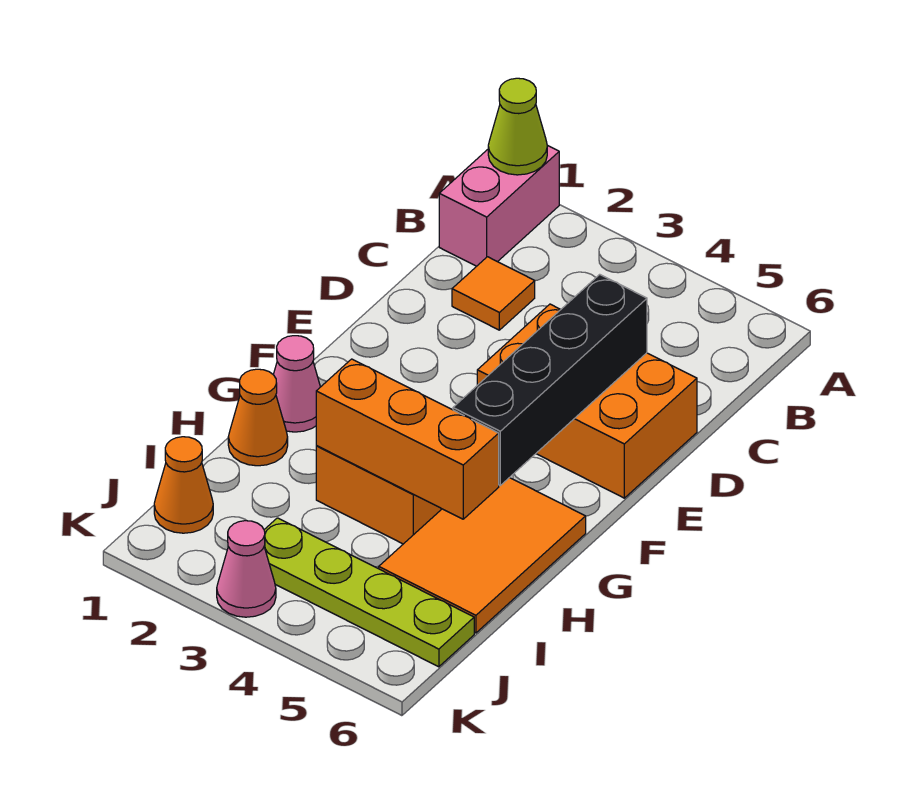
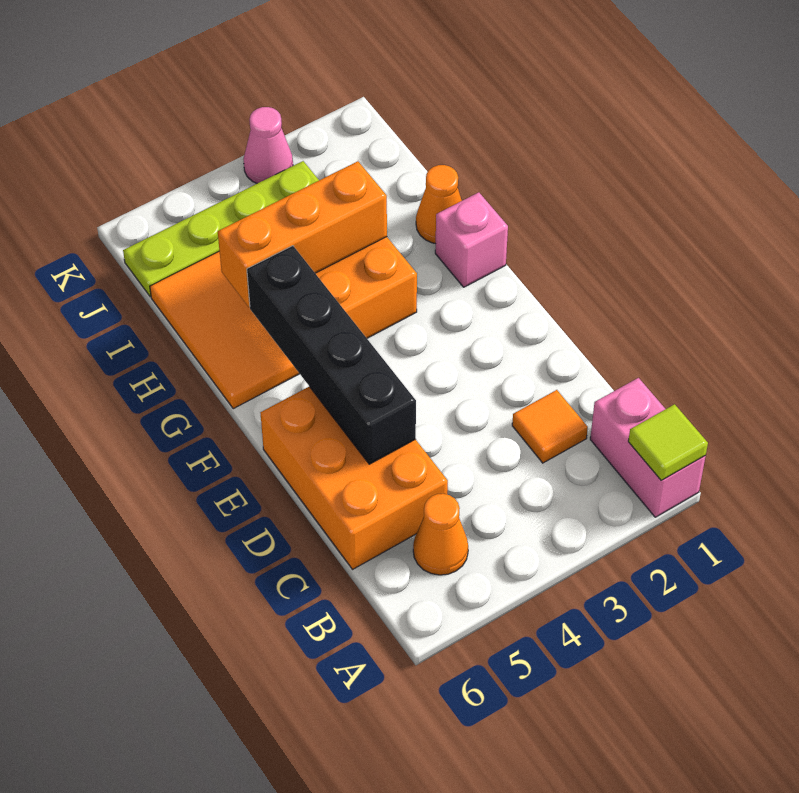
lime cone A1 level 2 -> lime tile A1 level 2
orange brick D4:E6 level 1 -> orange brick C5:E6 level 1
pink cone G1 level 1 -> pink brick G1 level 1
orange cone J1 level 1 -> orange cone B5 level 1

